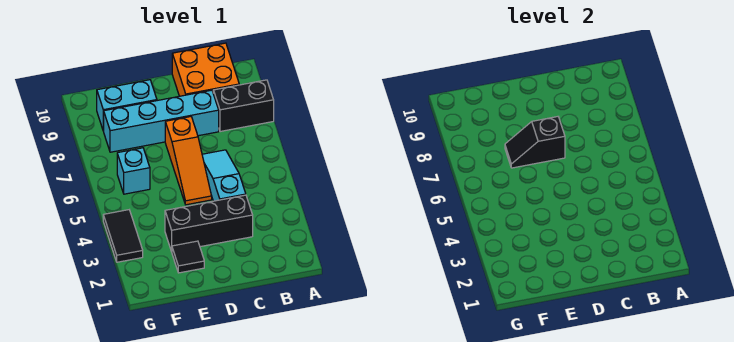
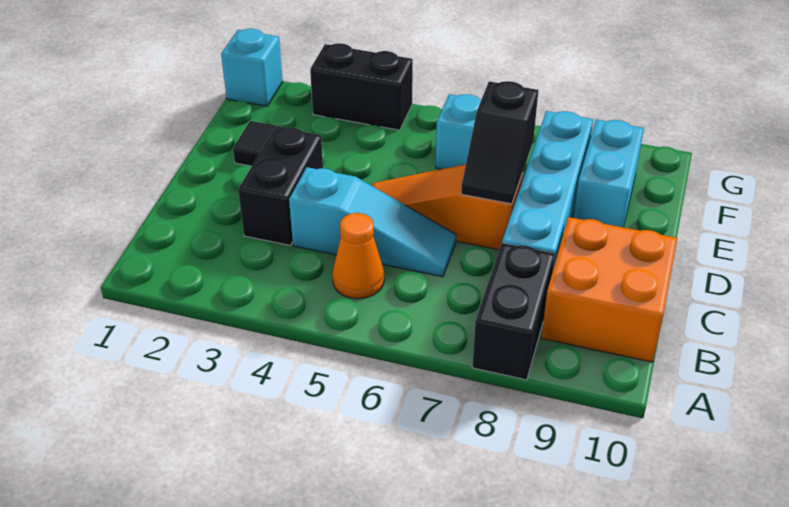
none -> orange cone B5 level 1
black brick C3:E3 level 1 -> black brick C3:D3 level 1
black slope D7:E7 level 2 top D -> black slope D7:E7 level 2 top E
none -> cyan brick G1 level 1
black tile G3:G4 level 1 -> black brick G3:G4 level 1

